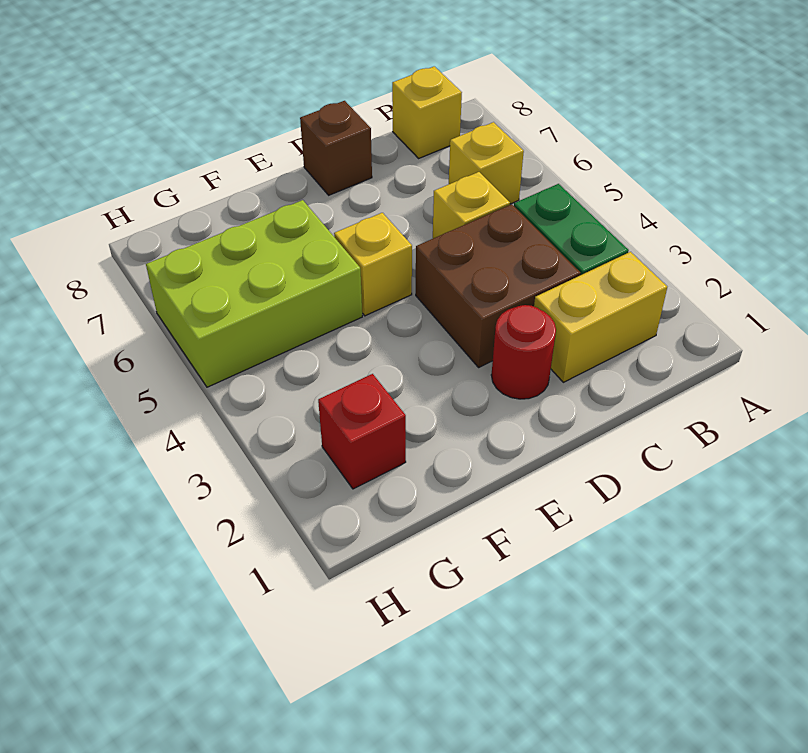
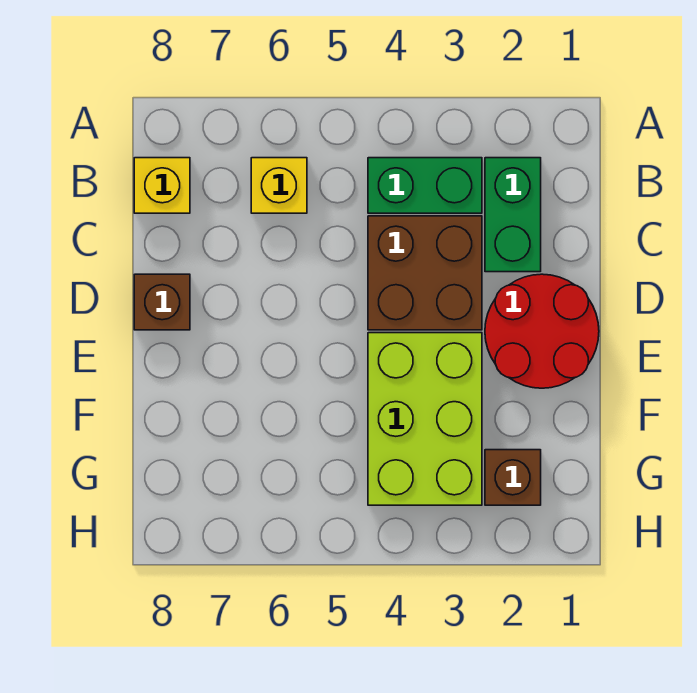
yellow brick B2:C2 level 1 -> green brick B2:C2 level 1
yellow brick C5 level 1 -> none
red round brick D2 level 1 -> red round brick D1:E2 level 1
yellow brick E5 level 1 -> none
lime brick F5:H6 level 1 -> lime brick E3:G4 level 1
red brick G2 level 1 -> brown brick G2 level 1

